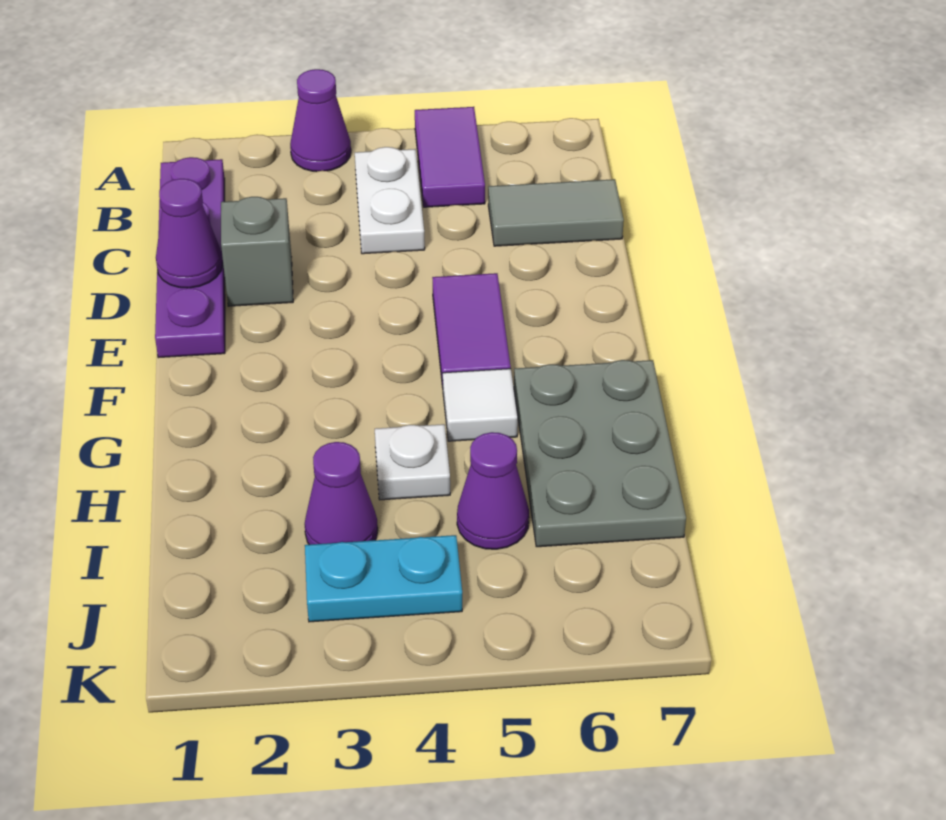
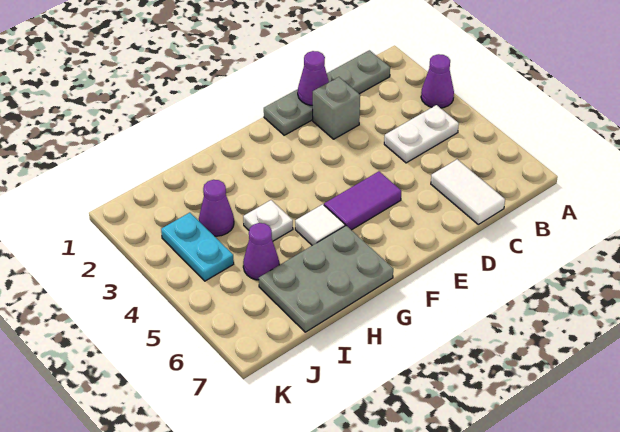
purple tile A5:B5 level 1 -> none
purple plate B1:E1 level 1 -> grey plate B1:E1 level 1
grey tile C6:C7 level 1 -> white tile C6:C7 level 1

